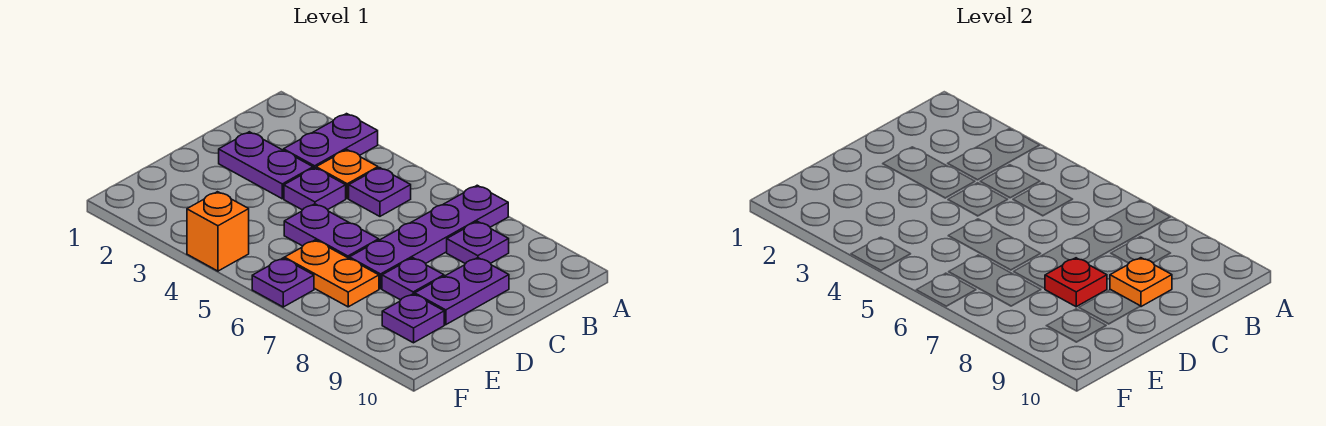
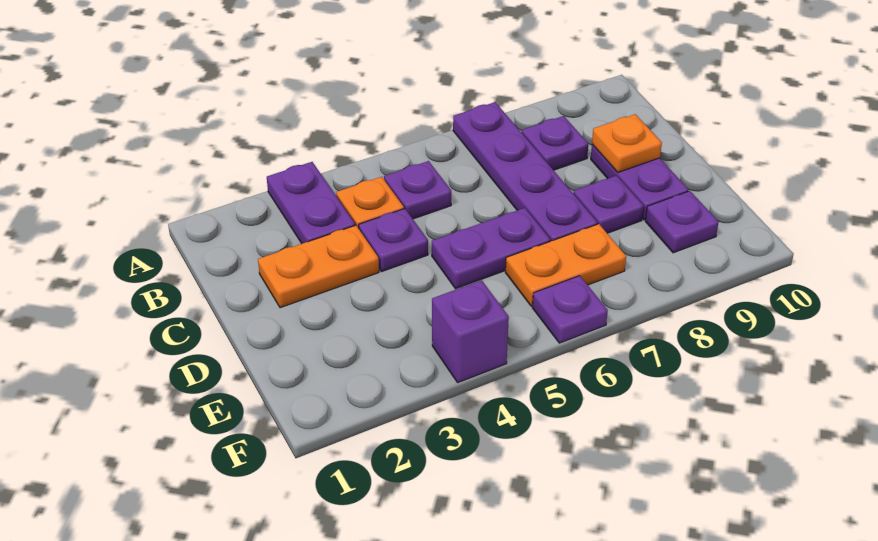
purple plate C2:C3 level 1 -> orange plate C2:C3 level 1
red plate D8 level 2 -> none
orange brick F4 level 1 -> purple brick F4 level 1

